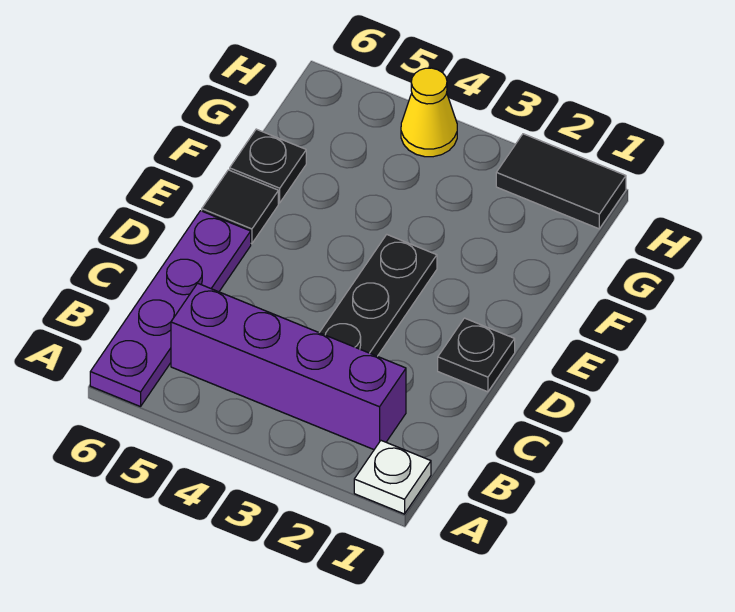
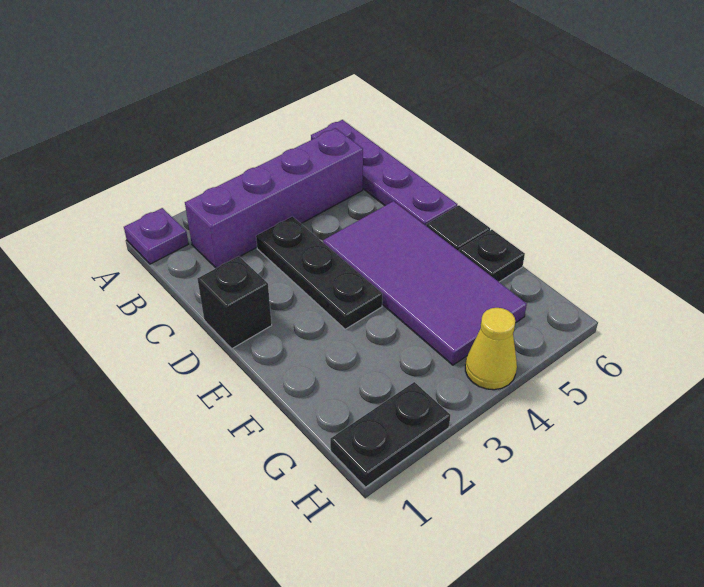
white plate A1 level 1 -> purple plate A1 level 1
black plate D1 level 1 -> black brick D1 level 1
none -> purple tile D4:G5 level 1
black tile H1:H2 level 1 -> black plate H1:H2 level 1

